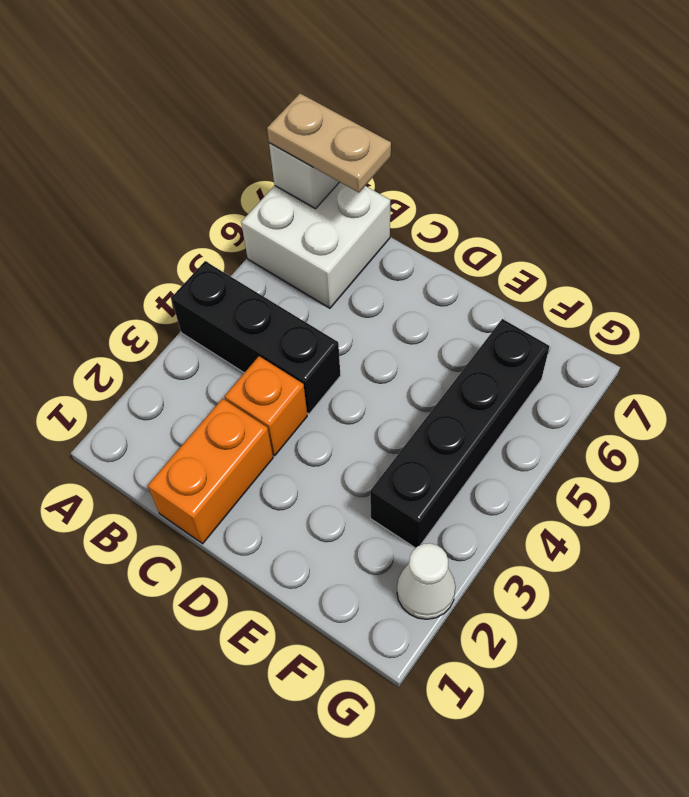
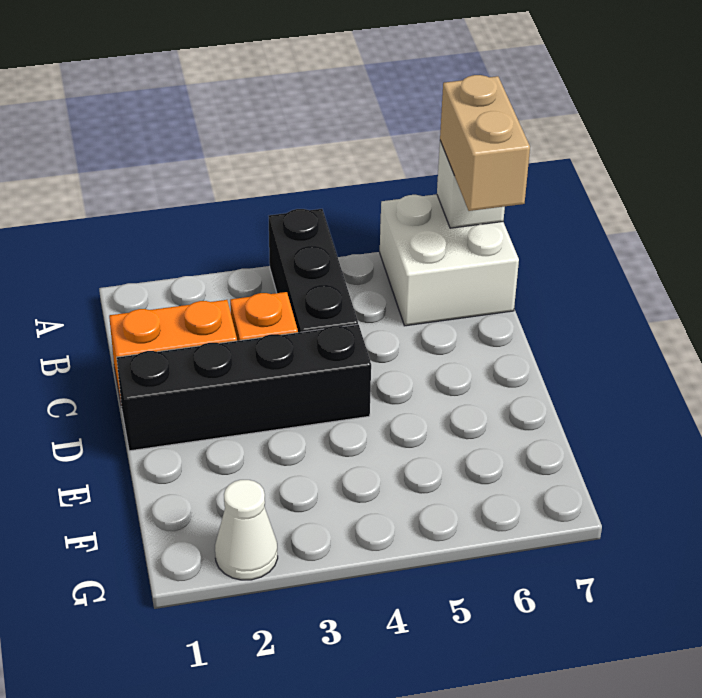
tan plate A7:B7 level 3 -> tan brick A7:B7 level 3
black brick F3:F6 level 1 -> black brick D1:D4 level 1

